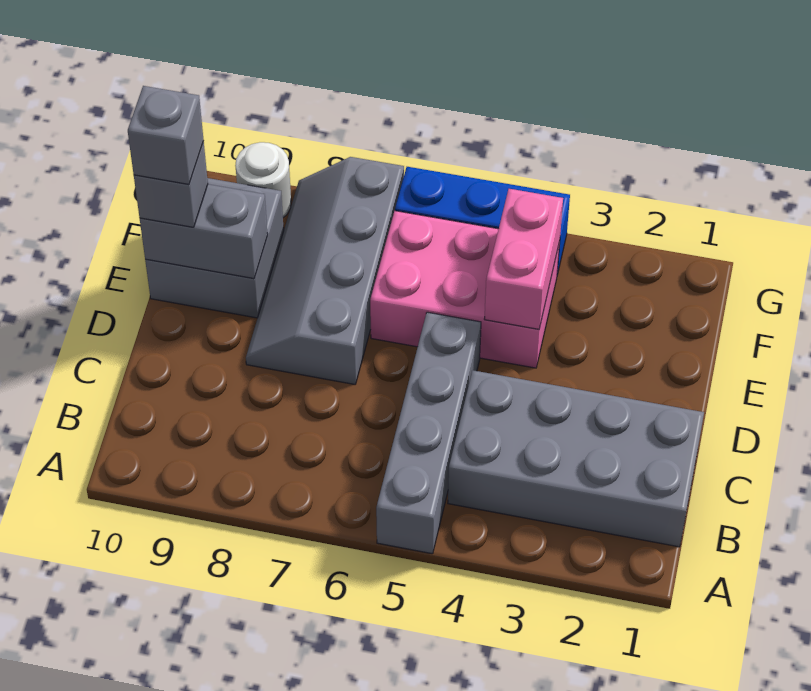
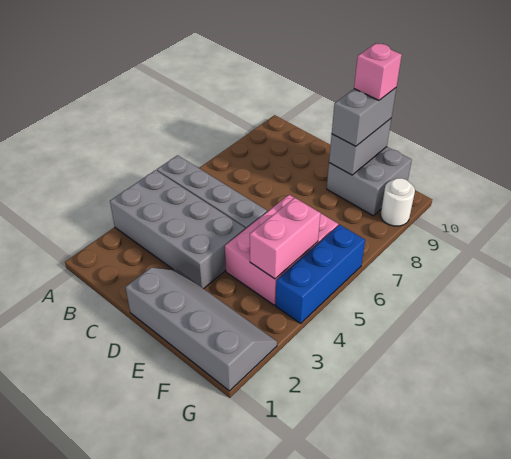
grey brick B1:C4 level 1 -> grey brick A3:D4 level 1
grey slope D7:G8 level 1 top 7 -> grey slope D1:G2 level 1 top 1
pink brick E4:F4 level 2 -> pink brick F4:F5 level 2
grey brick E10 level 3 -> grey brick E9:E10 level 3
grey brick E10 level 4 -> pink brick E10 level 4

